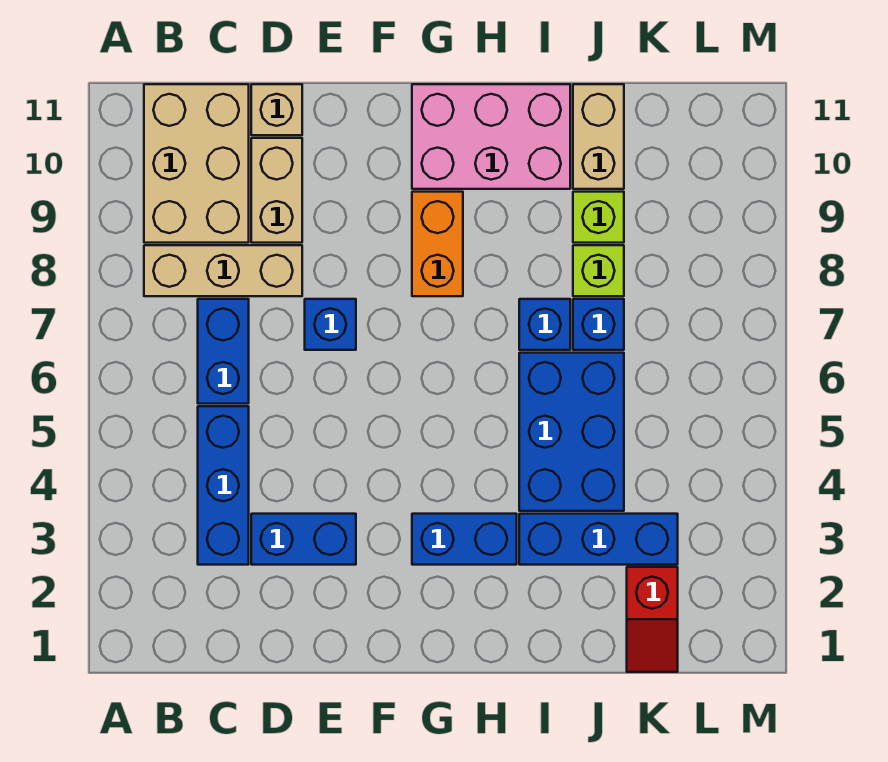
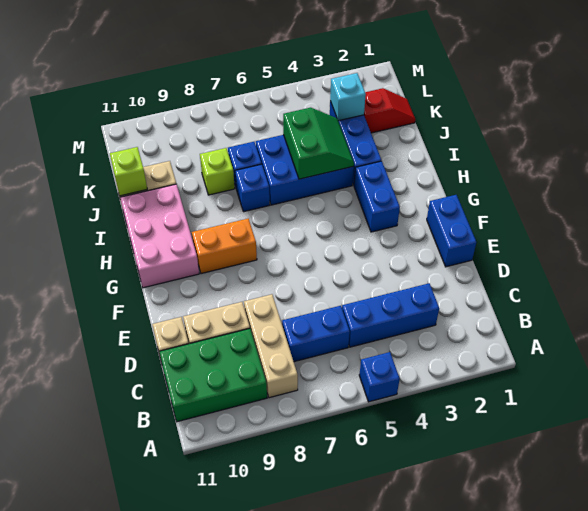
tan brick B9:C11 level 1 -> green brick B9:C11 level 1
blue brick D3:E3 level 1 -> blue brick E1:F1 level 1
blue brick E7 level 1 -> blue brick A5 level 1
none -> green slope I4:J5 level 2 top 5
lime brick J9 level 1 -> lime brick J11 level 2
none -> cyan brick K3 level 2

